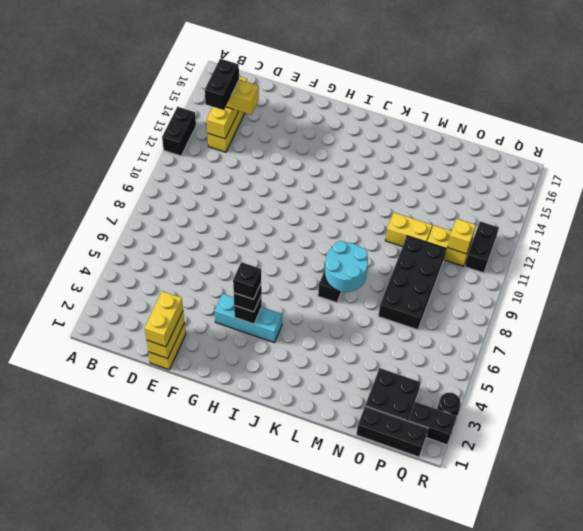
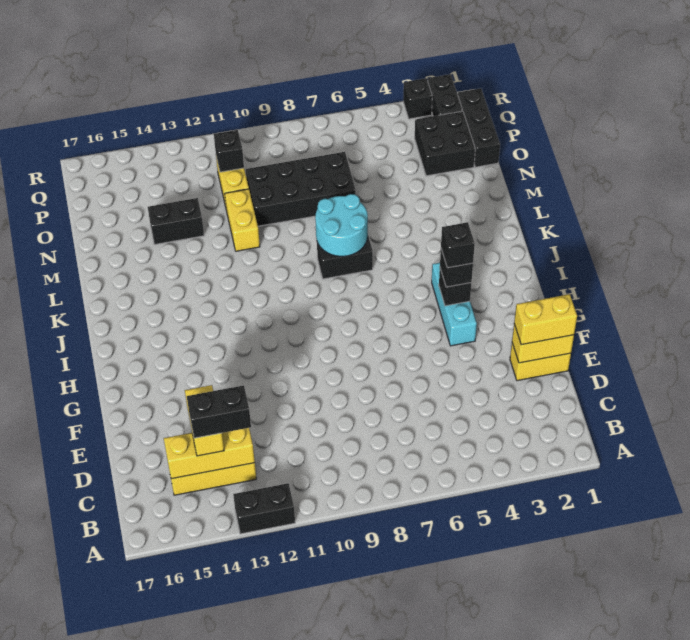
yellow brick P11 level 2 -> black brick P11 level 2
black brick Q11:Q12 level 1 -> black brick N13:N14 level 1
black round brick R3 level 1 -> black brick R3 level 1

